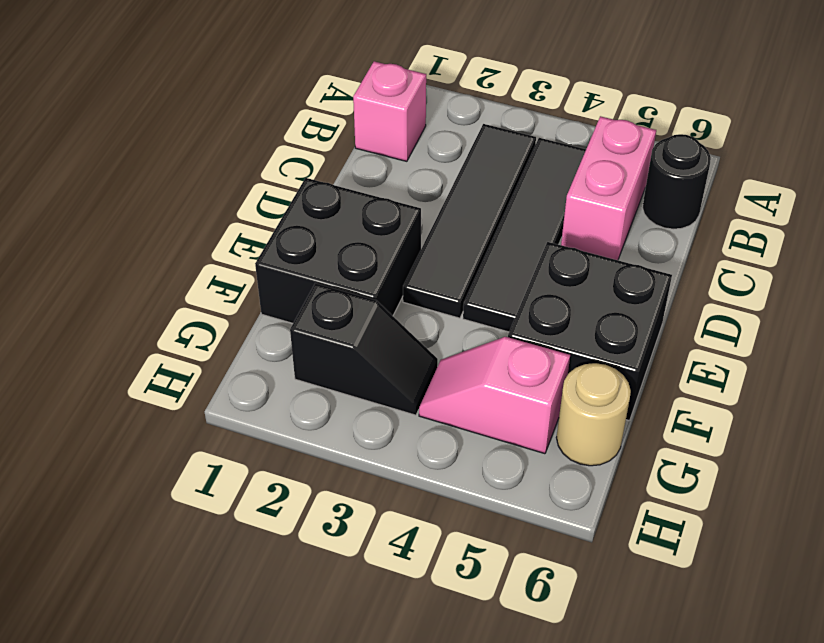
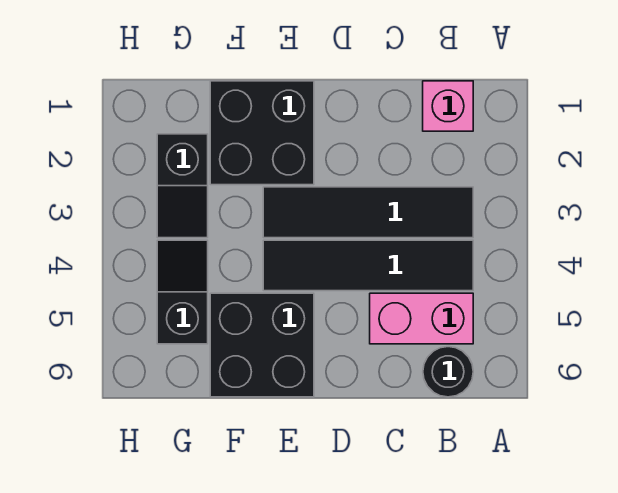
pink slope G4:G5 level 1 top 5 -> black slope G4:G5 level 1 top 5
tan round brick G6 level 1 -> none

